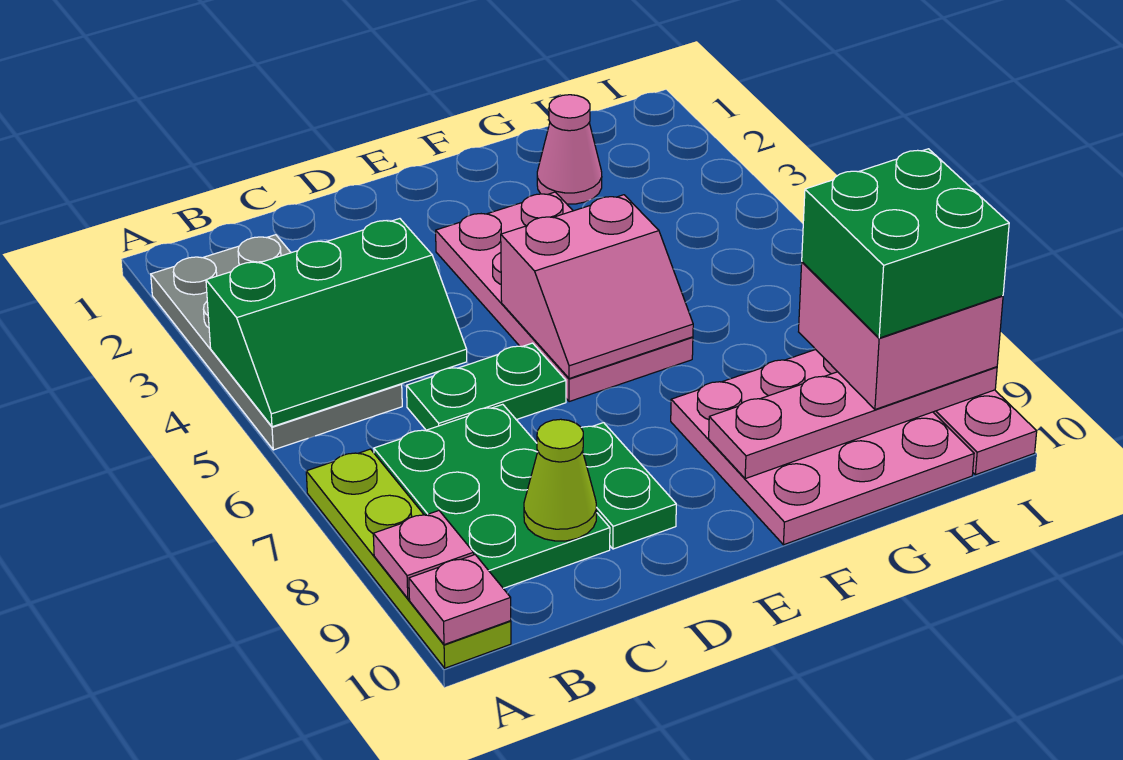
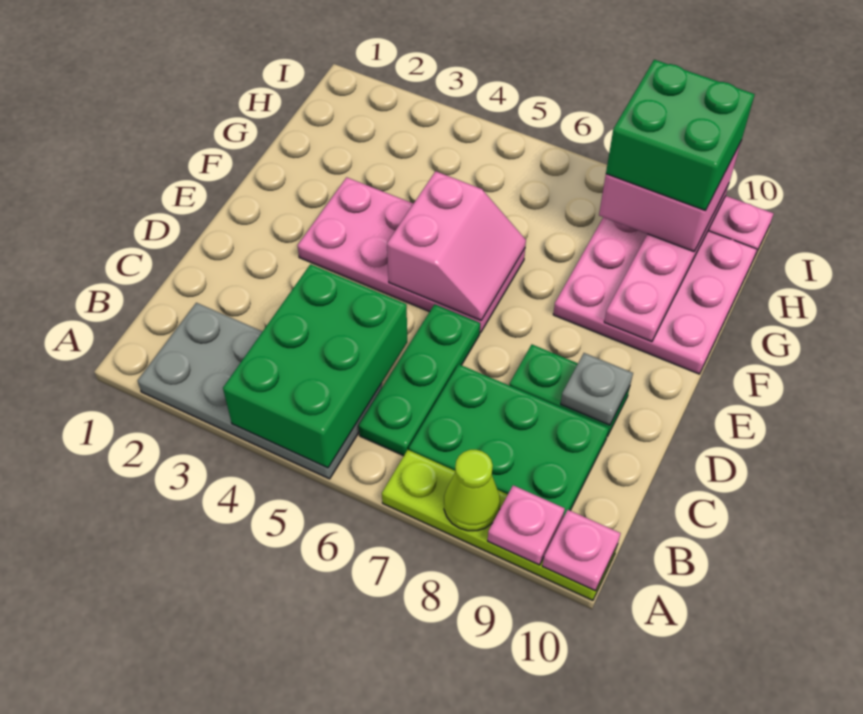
green slope A4:C5 level 2 top 4 -> green brick A4:C5 level 2
green plate C6:D6 level 1 -> green plate B6:D6 level 1
lime cone C9 level 2 -> lime cone A8 level 2
none -> grey plate D9 level 2
pink cone G2 level 1 -> none

